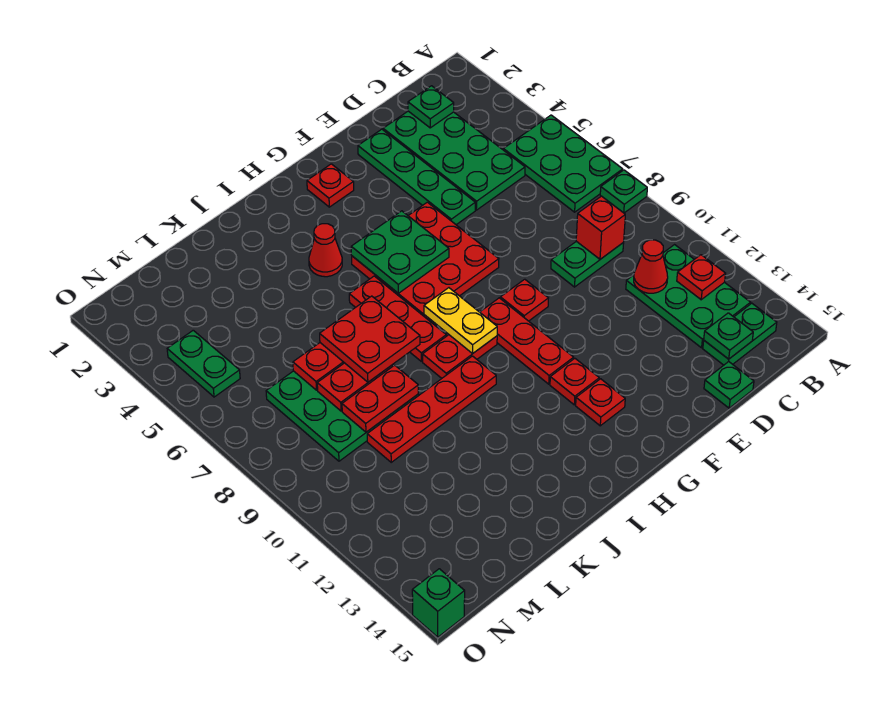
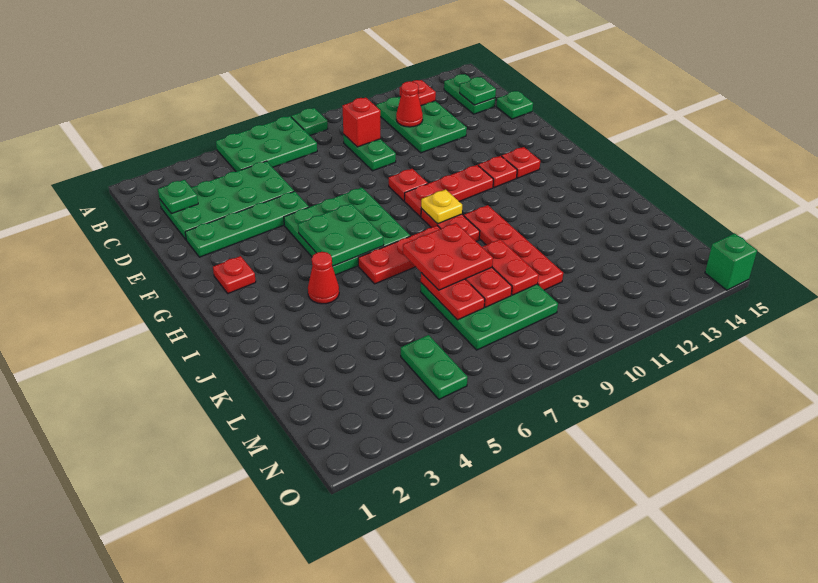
green plate B11:C13 level 1 -> green plate B11:D12 level 1
red plate F5:H7 level 1 -> green plate F5:H7 level 1
yellow plate H8:H9 level 2 -> yellow plate H9 level 2
green plate N4:N5 level 1 -> green plate M5:N5 level 1

